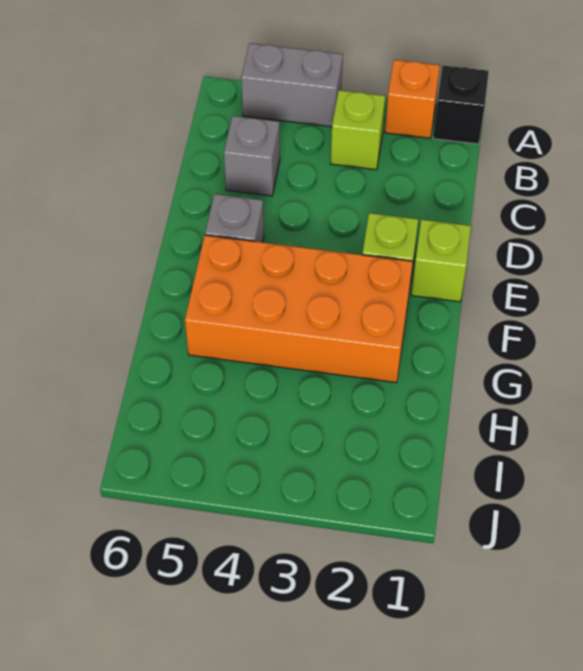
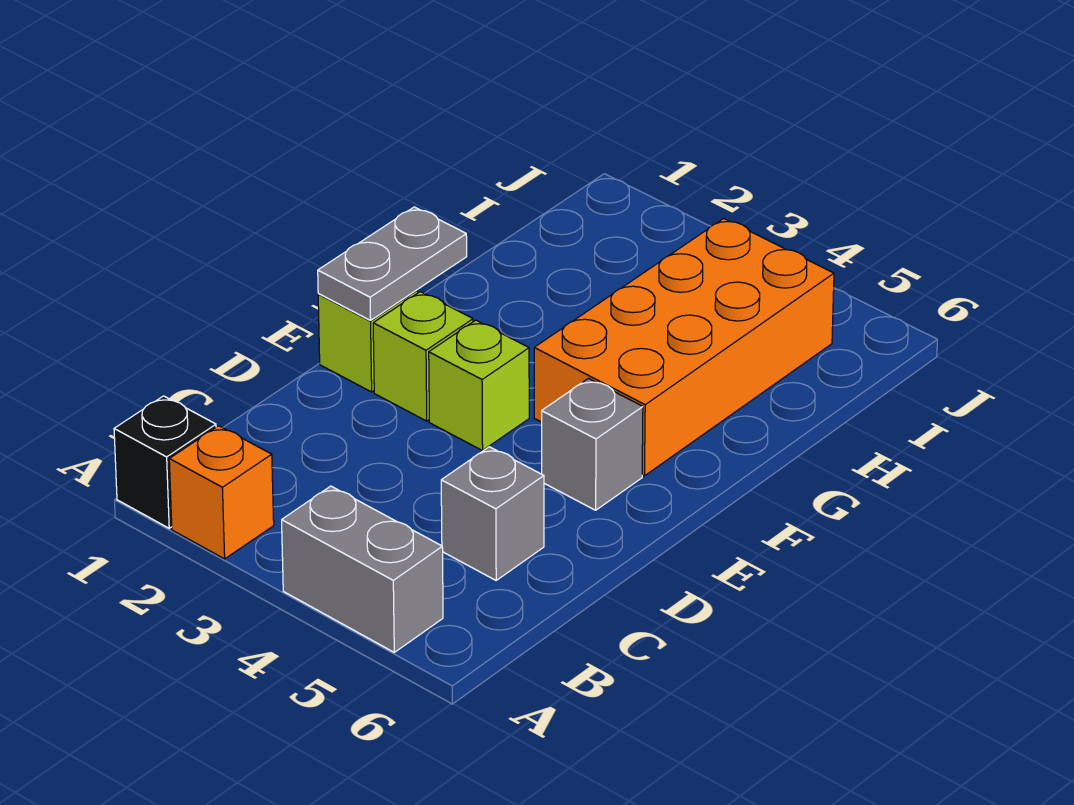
lime brick B3 level 1 -> lime brick E3 level 1
none -> grey plate E1:F1 level 2
orange brick F2:G5 level 1 -> orange brick F4:I5 level 1

